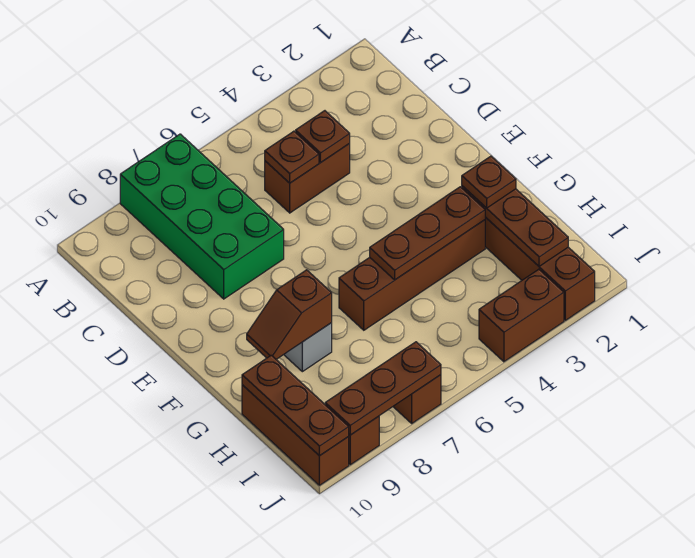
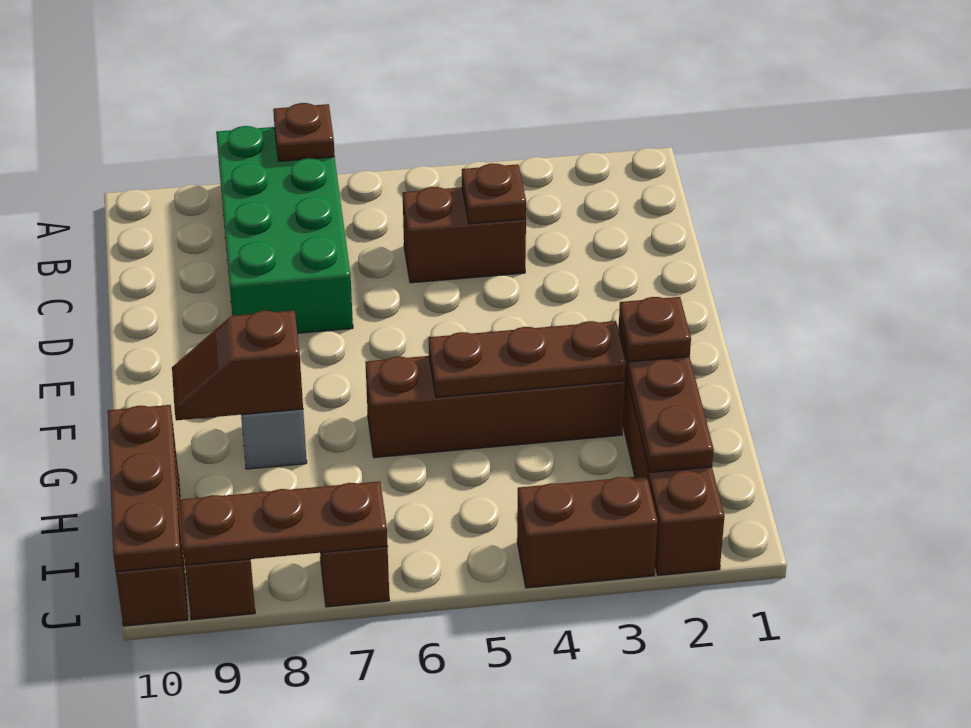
brown plate C5 level 2 -> brown plate A7 level 2

